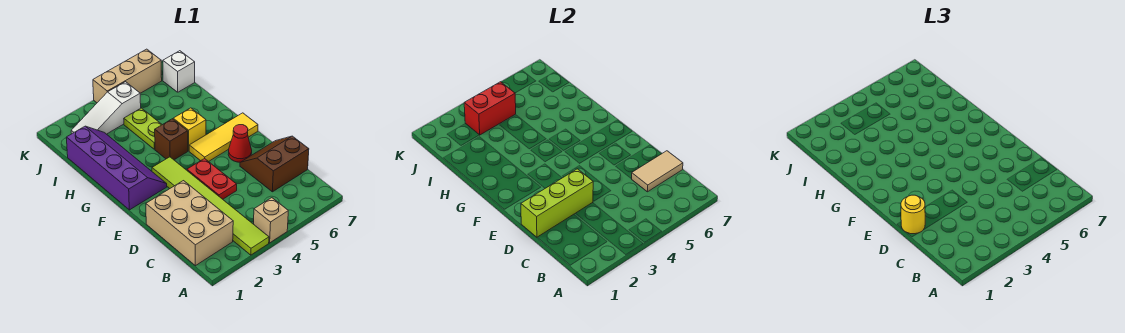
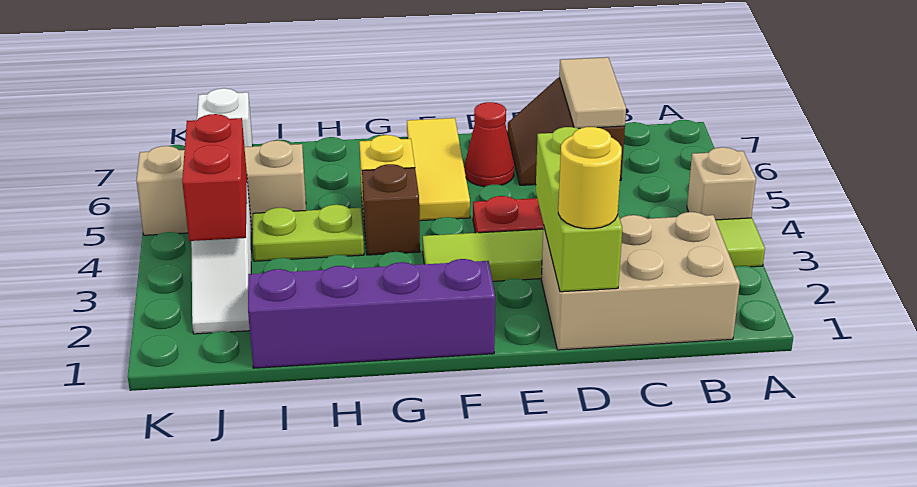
tan brick K4:K6 level 1 -> tan brick I5:K5 level 1

